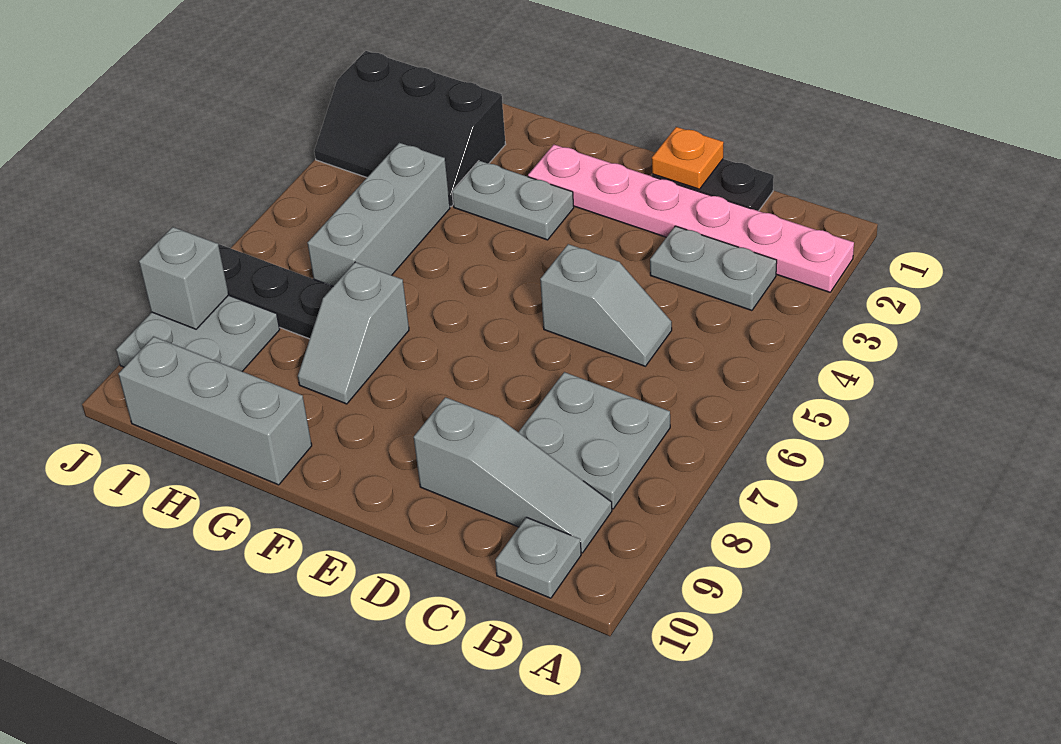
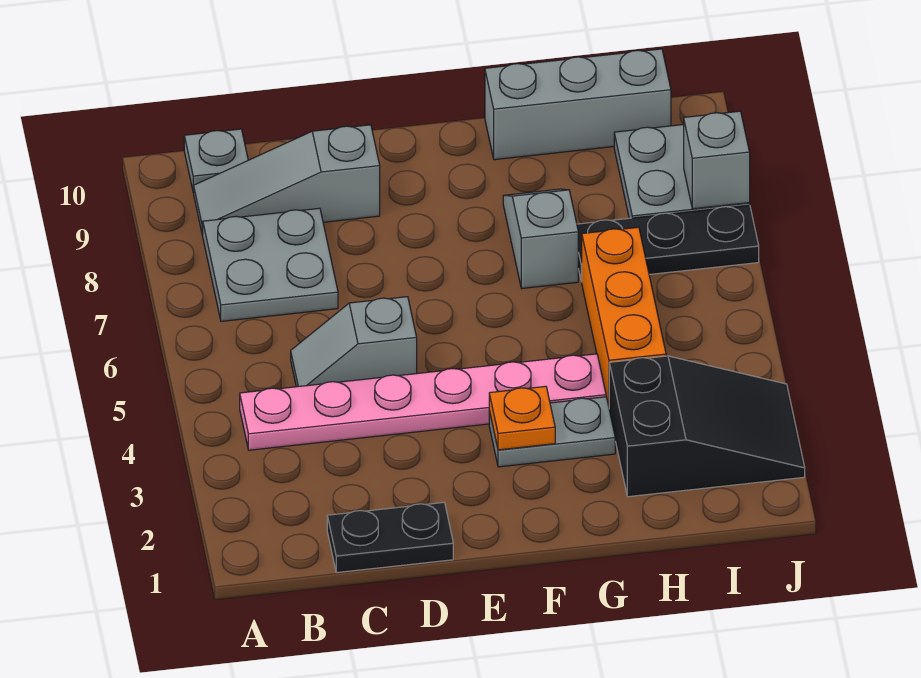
pink plate A2:F2 level 1 -> pink plate B4:G4 level 1
grey plate B3:C3 level 1 -> none
orange plate D1 level 2 -> orange plate F3 level 2
black slope H2:J3 level 1 top 2 -> black slope H2:J3 level 1 top H
grey brick H4:H6 level 1 -> orange brick H4:H6 level 1

